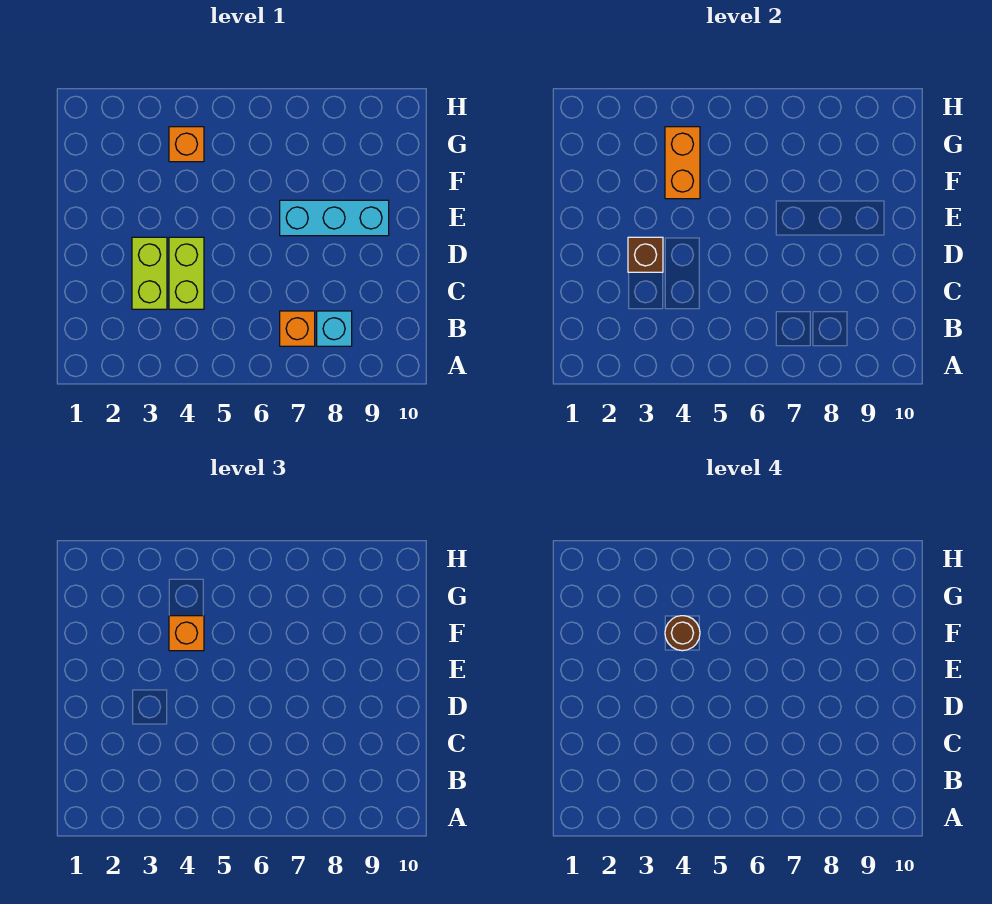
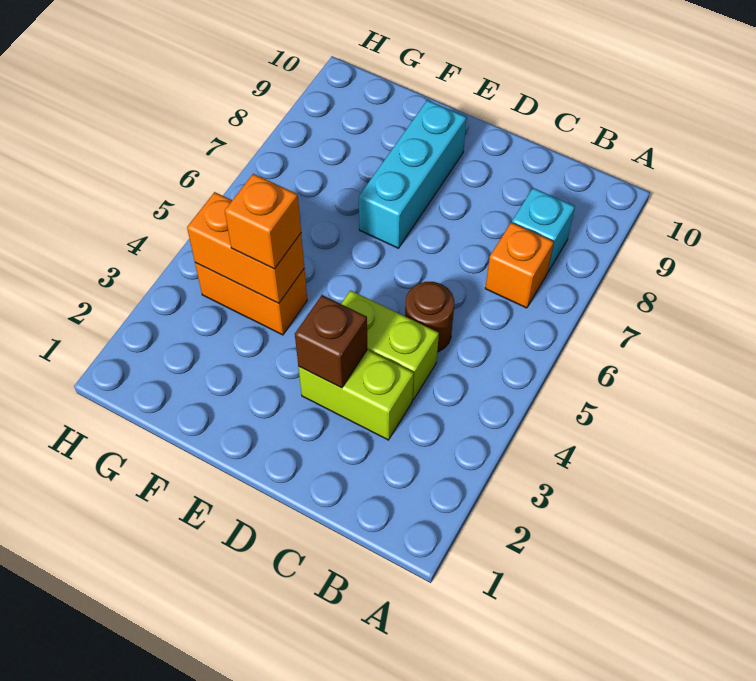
brown round brick F4 level 4 -> brown round brick C5 level 1
orange brick G4 level 1 -> orange brick F4:G4 level 1

